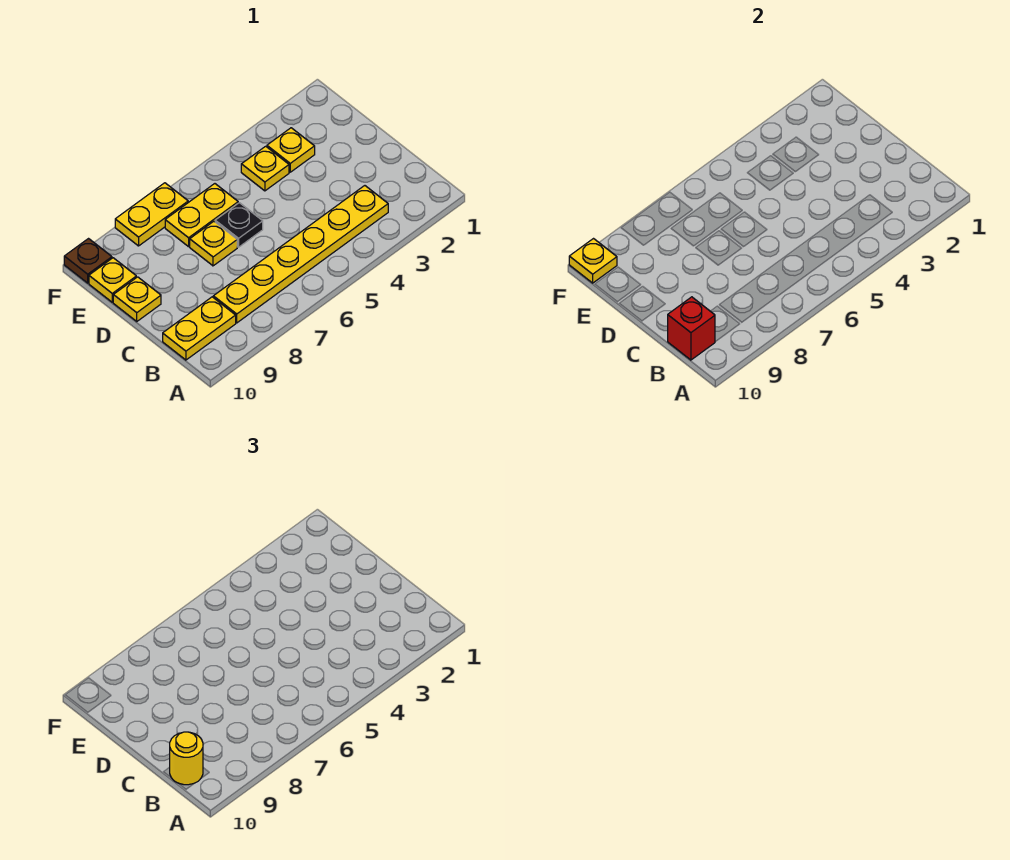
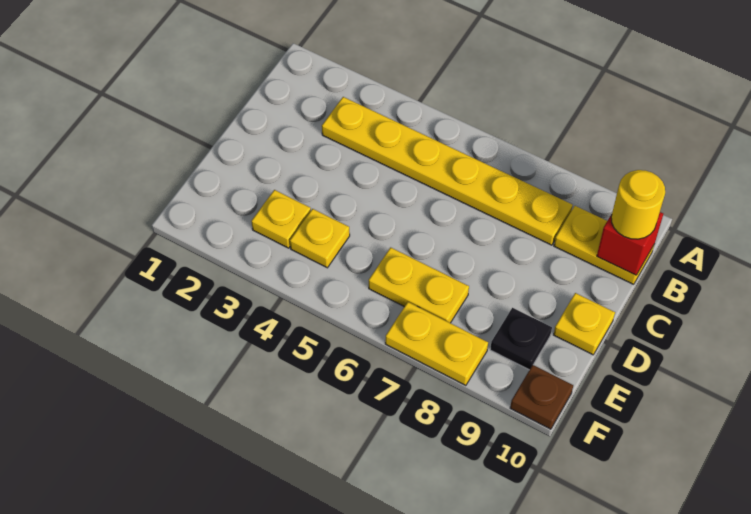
black plate D6 level 1 -> black plate E9 level 1
yellow plate D7 level 1 -> none
yellow plate E10 level 1 -> none
yellow plate F10 level 2 -> none

